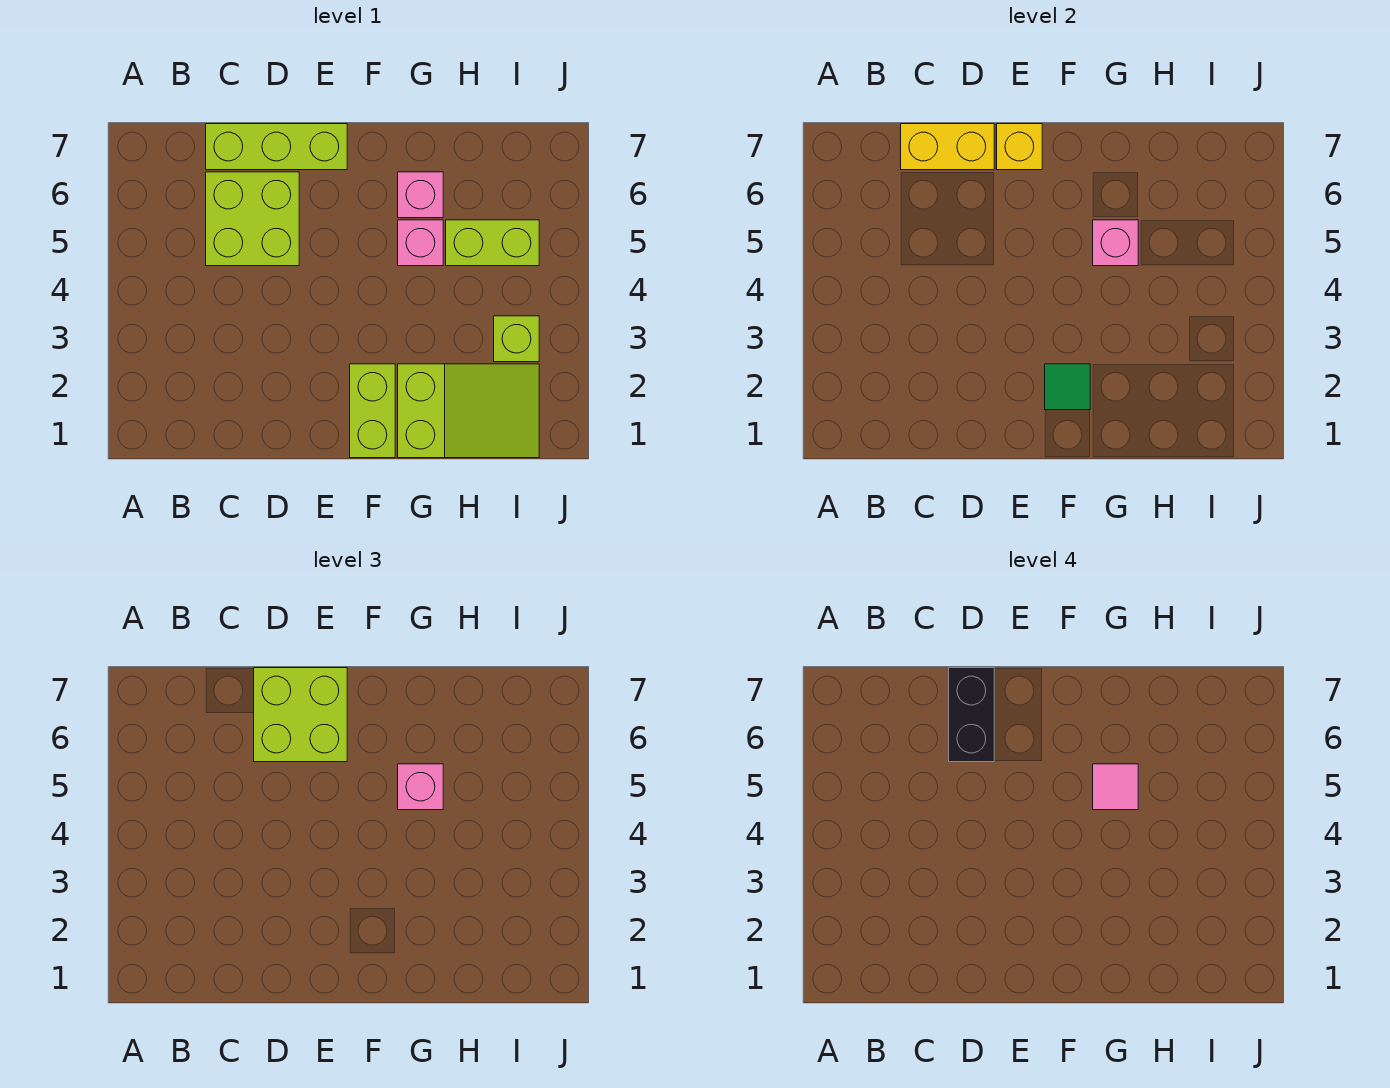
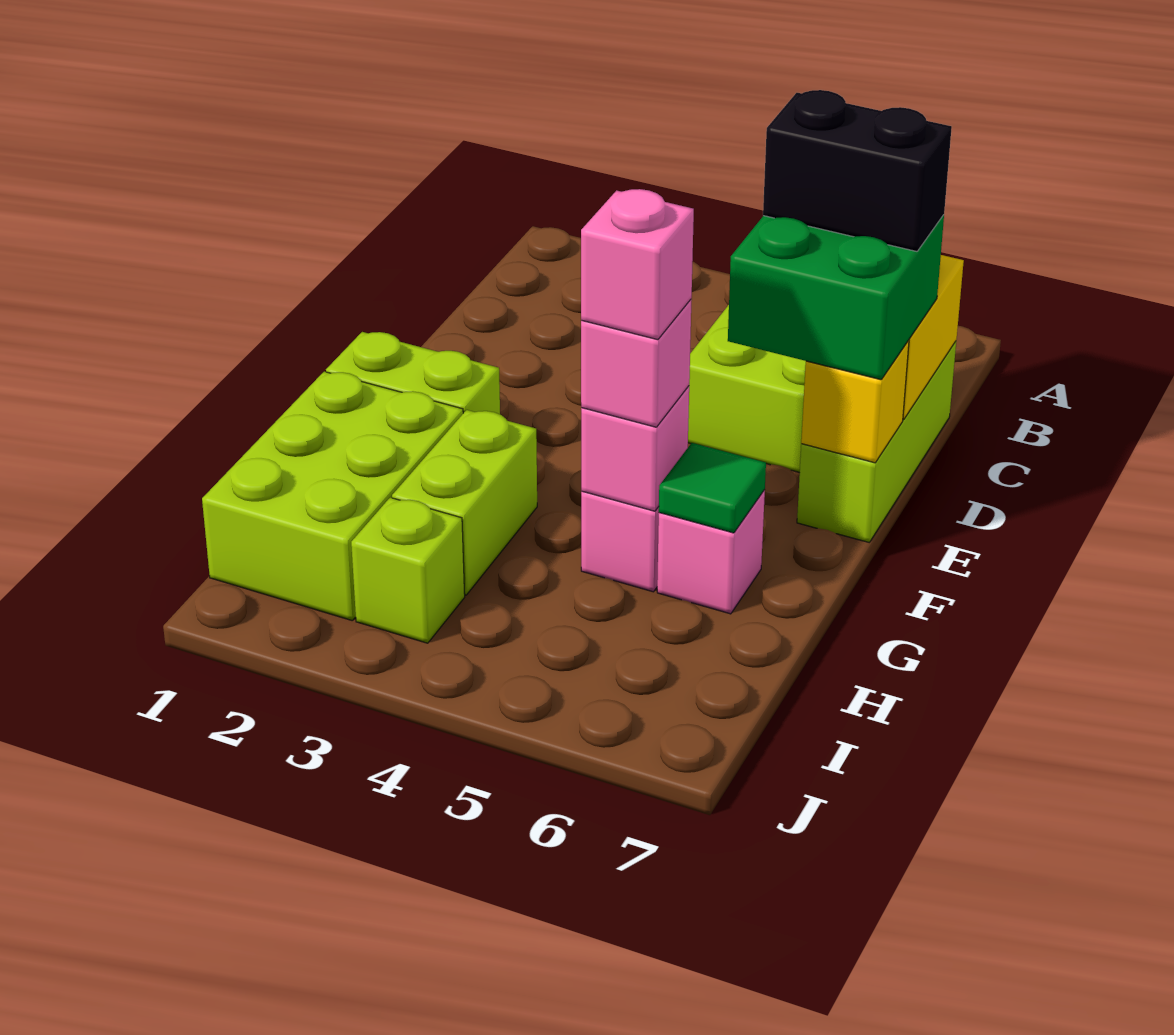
lime brick D6:E7 level 3 -> green brick D6:E7 level 3
green tile F2 level 2 -> green tile G6 level 2
lime slope G1:I2 level 1 top G -> lime brick G1:I2 level 1
pink tile G5 level 4 -> pink brick G5 level 4
lime brick H5:I5 level 1 -> lime brick G3:H3 level 1

